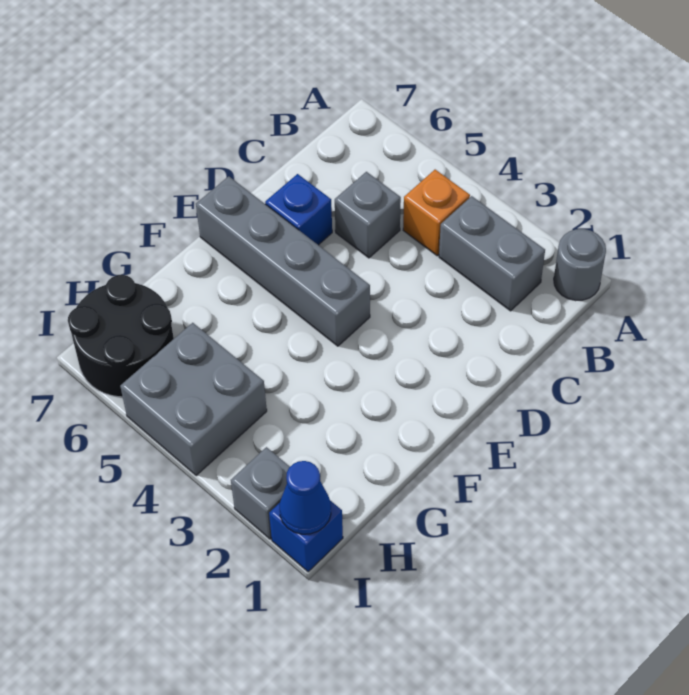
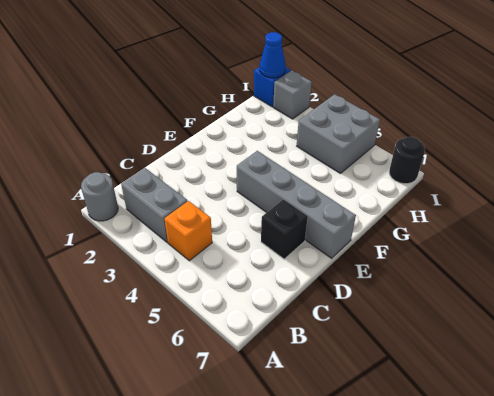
grey brick C5 level 1 -> none
blue brick D6 level 1 -> black brick D6 level 1
black round brick H6:I7 level 1 -> black round brick I7 level 1

